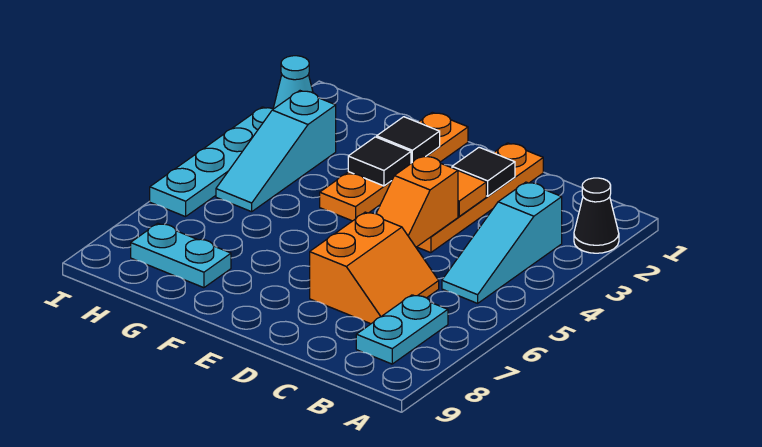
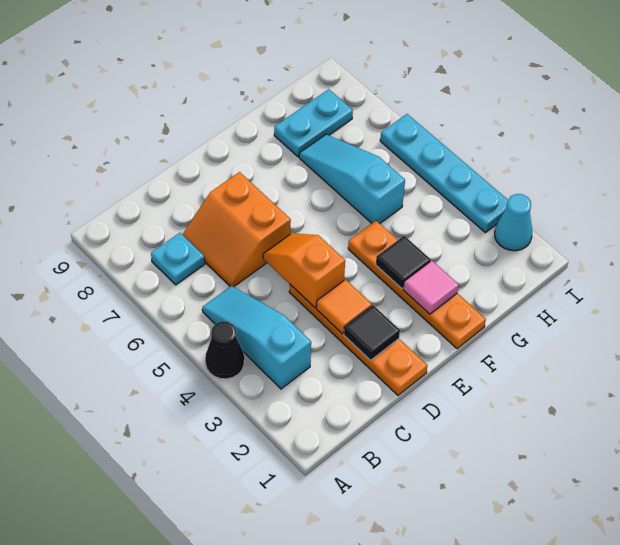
black cone A2 level 1 -> black cone A4 level 1
cyan plate B7:B8 level 1 -> cyan plate B7 level 1
black tile F2 level 2 -> pink tile F2 level 2
cyan slope H3:H5 level 1 top 3 -> cyan slope G5:G7 level 1 top 5

